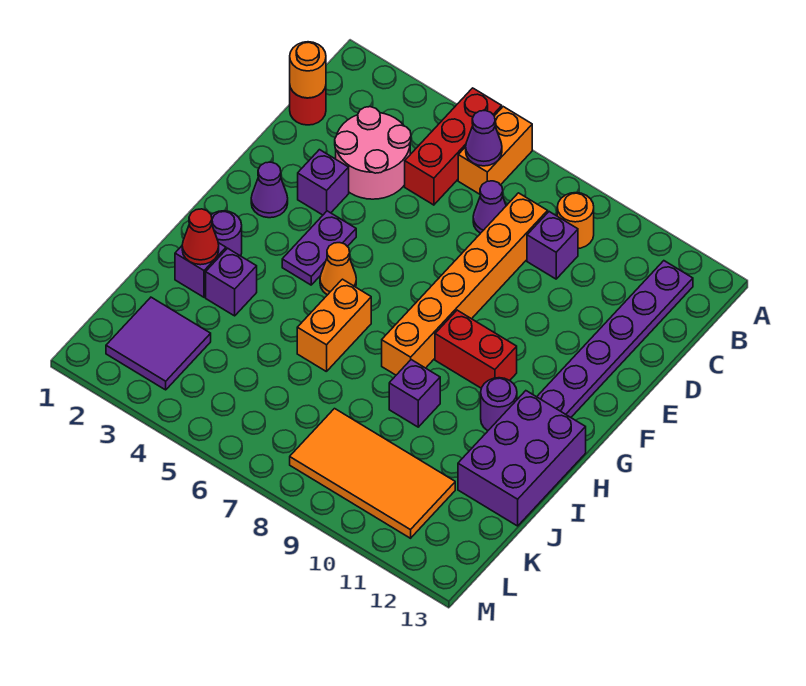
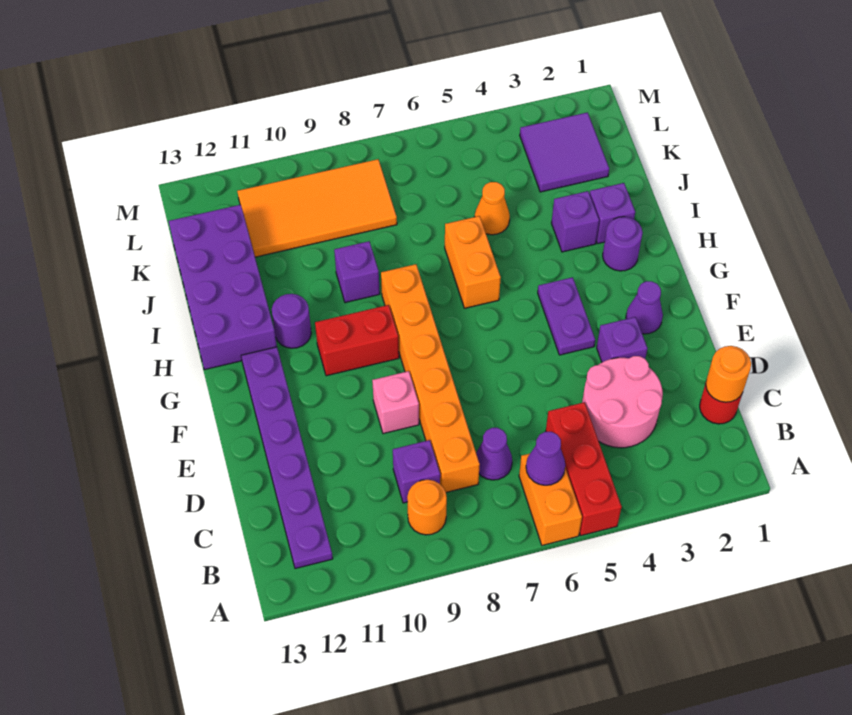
none -> pink brick E9 level 1
orange cone G5 level 1 -> orange cone J5 level 1
purple brick H12:J13 level 1 -> purple brick H12:K13 level 1
red cone I2 level 2 -> none

